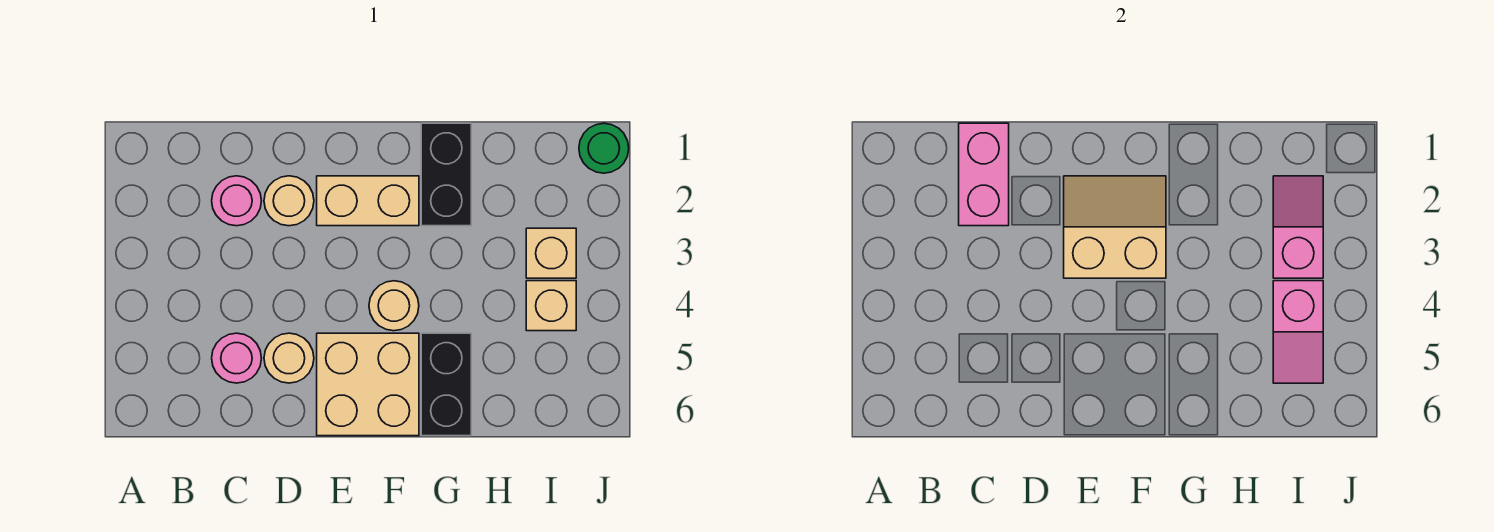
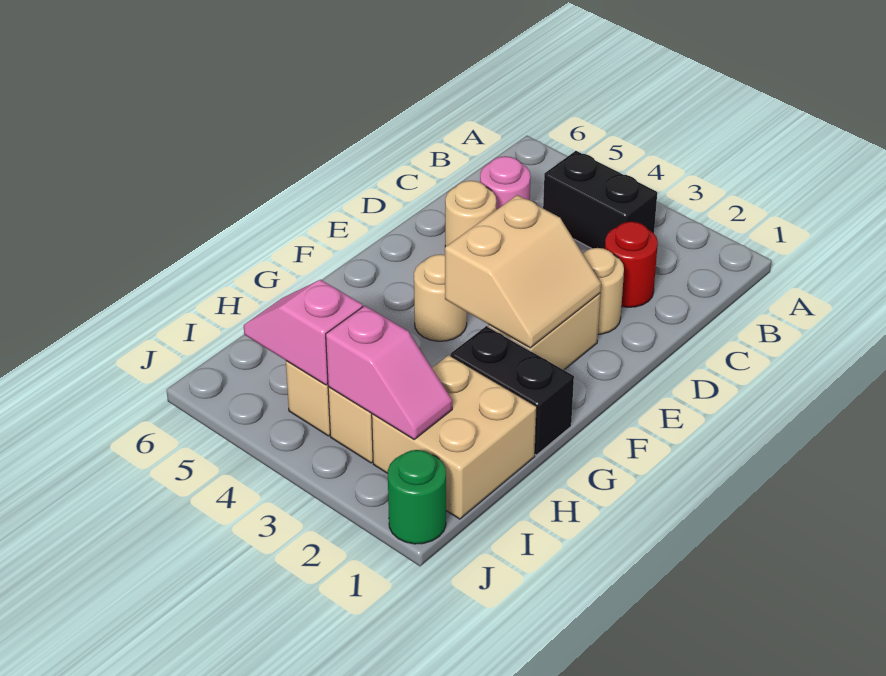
pink brick C1:C2 level 2 -> none
pink round brick C2 level 1 -> red round brick C2 level 1
tan brick E5:F6 level 1 -> tan brick H1:I2 level 1
black brick G5:G6 level 1 -> black brick B3:B4 level 1

